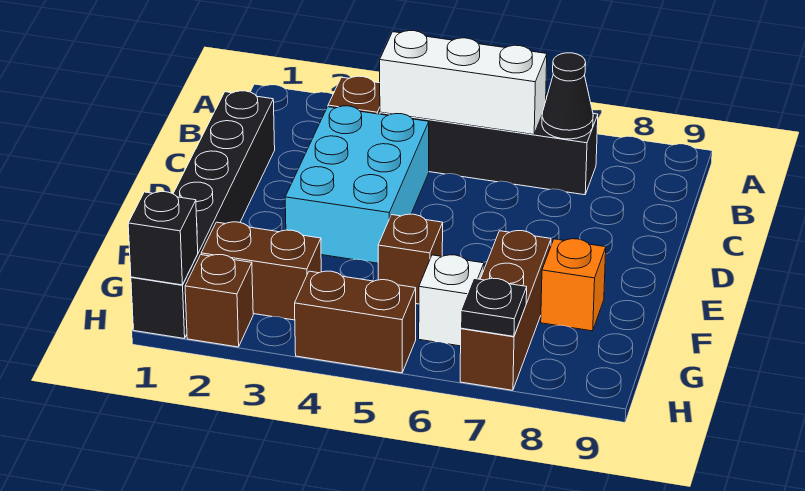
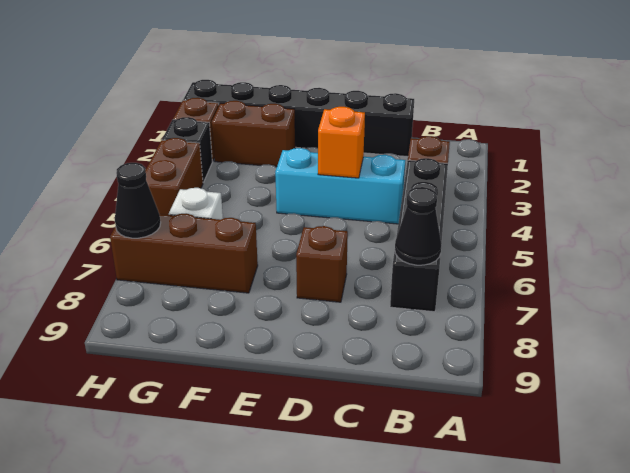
white brick B4:B6 level 2 -> none
cyan brick C3:E4 level 1 -> cyan brick C4:E4 level 1
brown brick F5 level 1 -> brown brick D7 level 1
orange brick F8 level 1 -> orange brick D4 level 2
brown brick G2:G3 level 1 -> brown brick F2:G2 level 1
black brick H1 level 2 -> black brick H3 level 1
black plate H7 level 2 -> black cone H7 level 2

